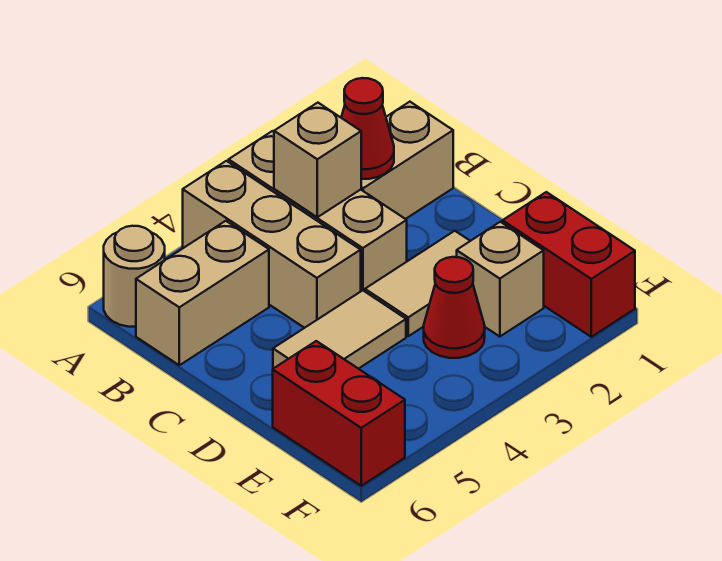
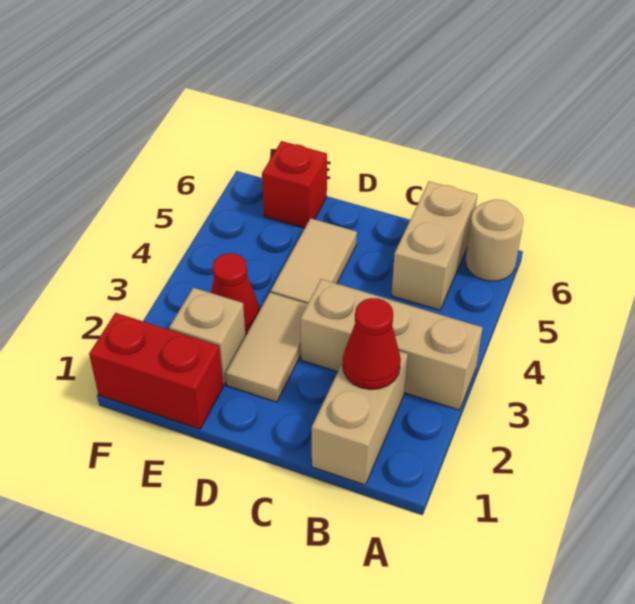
tan brick A4:C4 level 1 -> none
tan brick B3 level 2 -> none
red brick E6:F6 level 1 -> red brick E6 level 1

